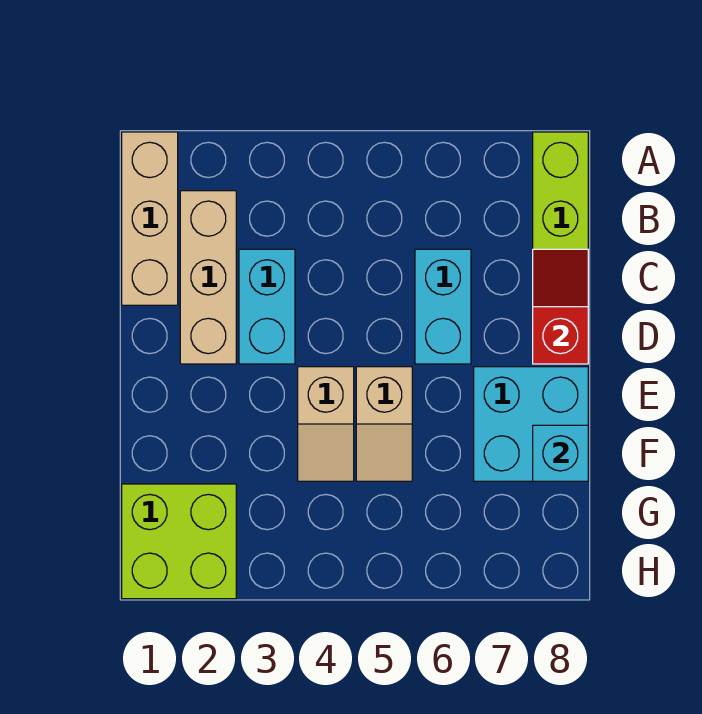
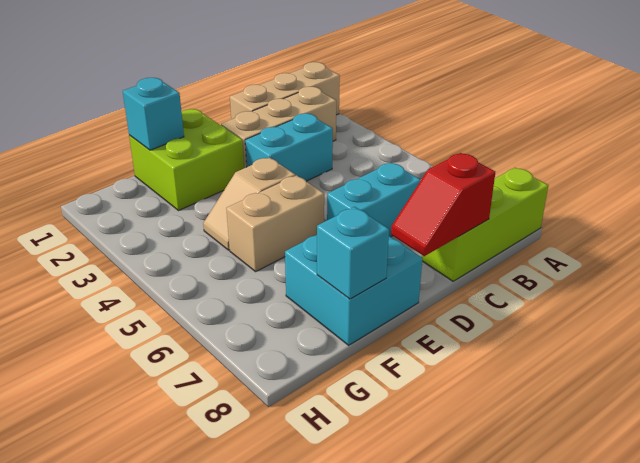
red slope C8:D8 level 2 top D -> red slope C8:D8 level 2 top C
tan slope E5:F5 level 1 top E -> tan brick E5:F5 level 1
none -> cyan brick F1 level 2
lime brick G1:H2 level 1 -> lime brick E1:F2 level 1

